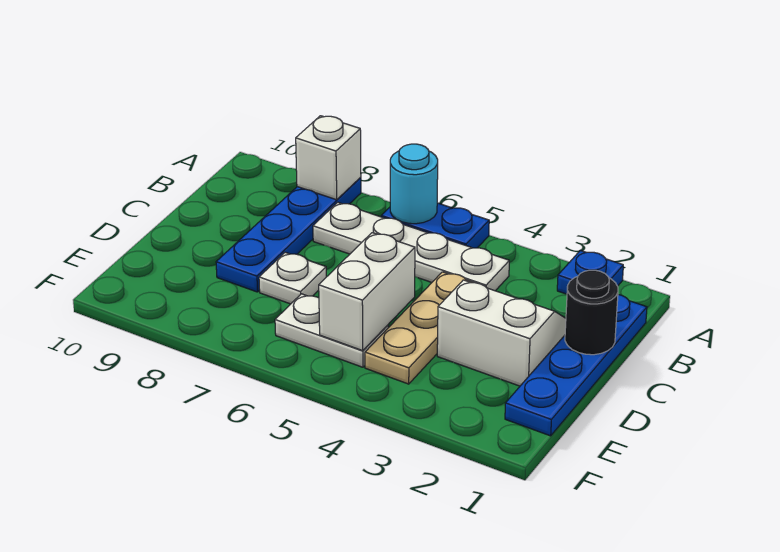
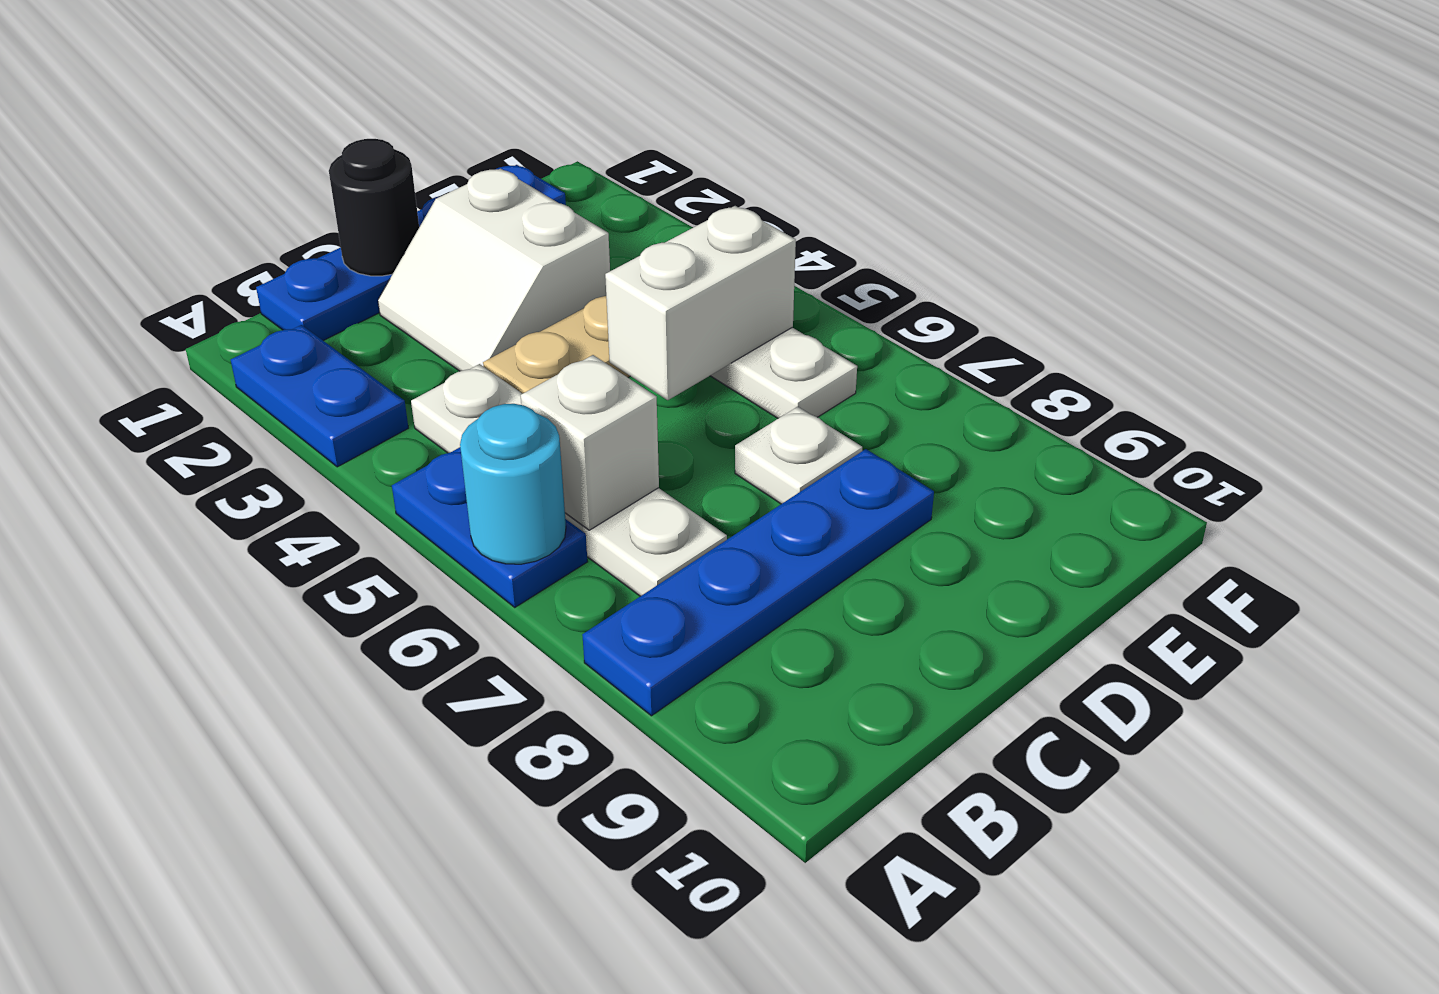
blue plate A2 level 1 -> blue plate A2:A3 level 1
white brick A8 level 2 -> white brick B6 level 2

